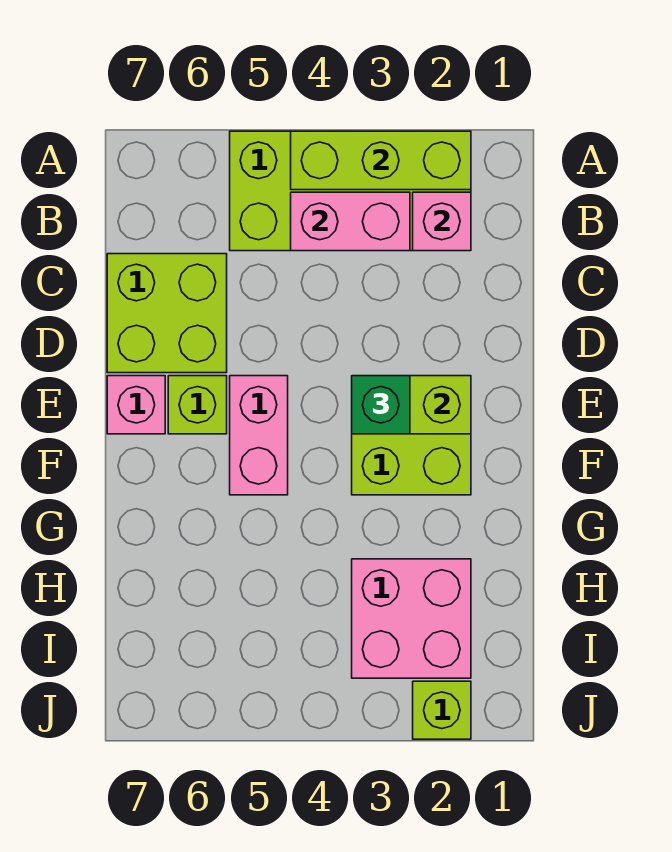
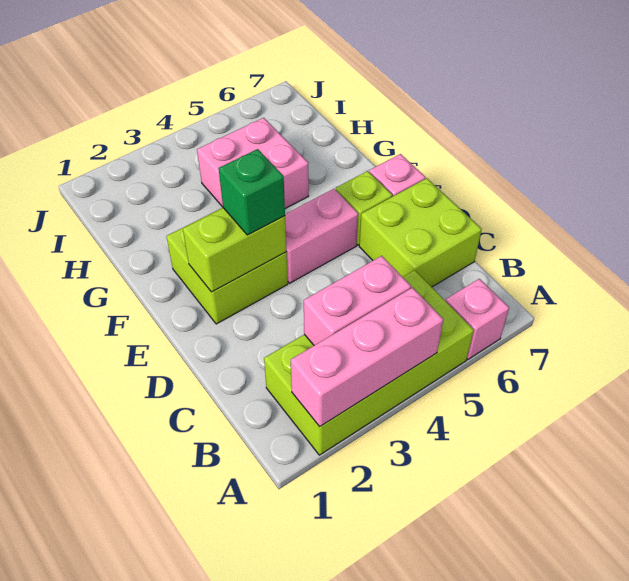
lime brick A2:A4 level 2 -> pink brick A2:A4 level 2
pink brick B2 level 2 -> pink brick A6 level 1
pink brick E5:F5 level 1 -> pink brick E4:E5 level 1
pink brick H2:I3 level 1 -> pink brick G4:H5 level 1
lime brick J2 level 1 -> none

